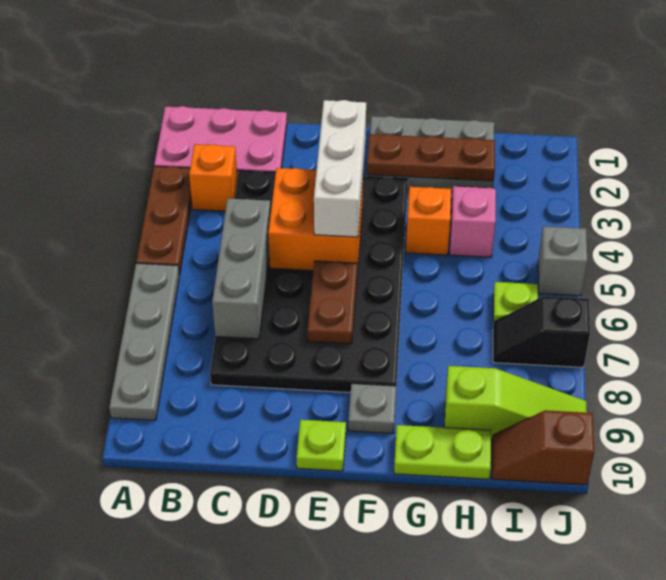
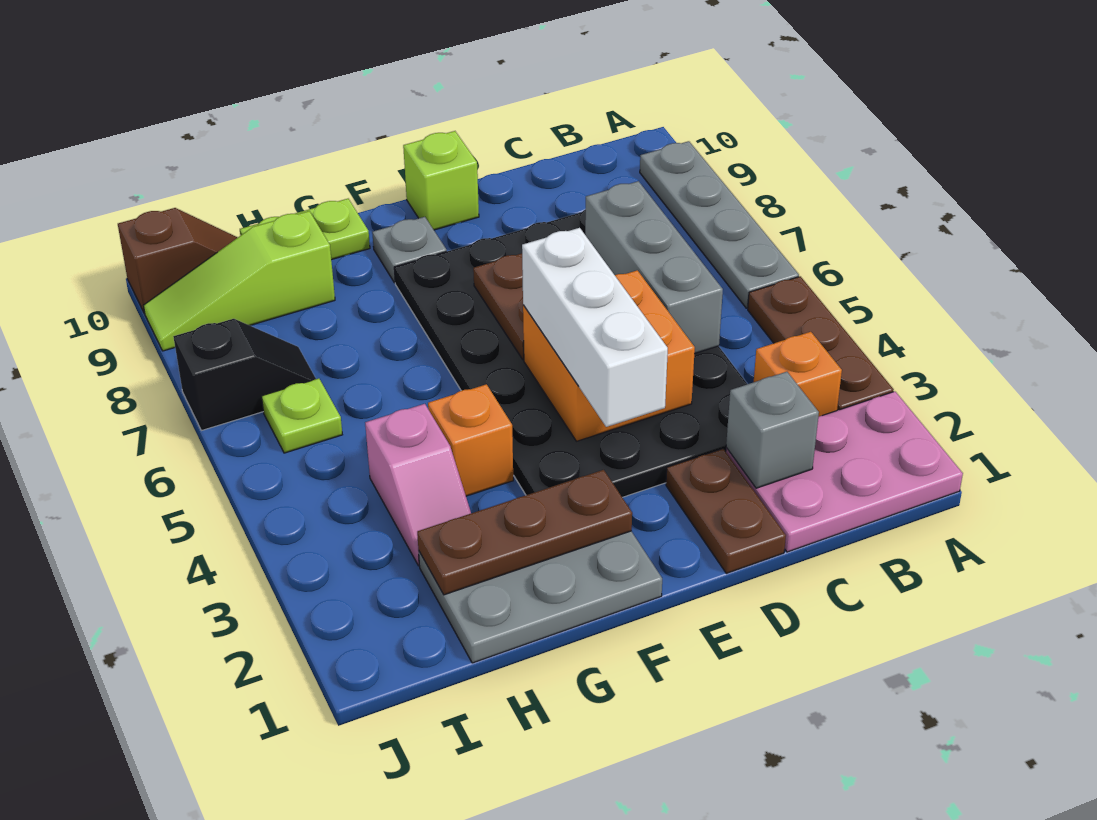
none -> brown plate D1:D2 level 1
lime plate E10 level 1 -> lime brick E10 level 1
grey brick J5 level 1 -> grey brick C2 level 2

